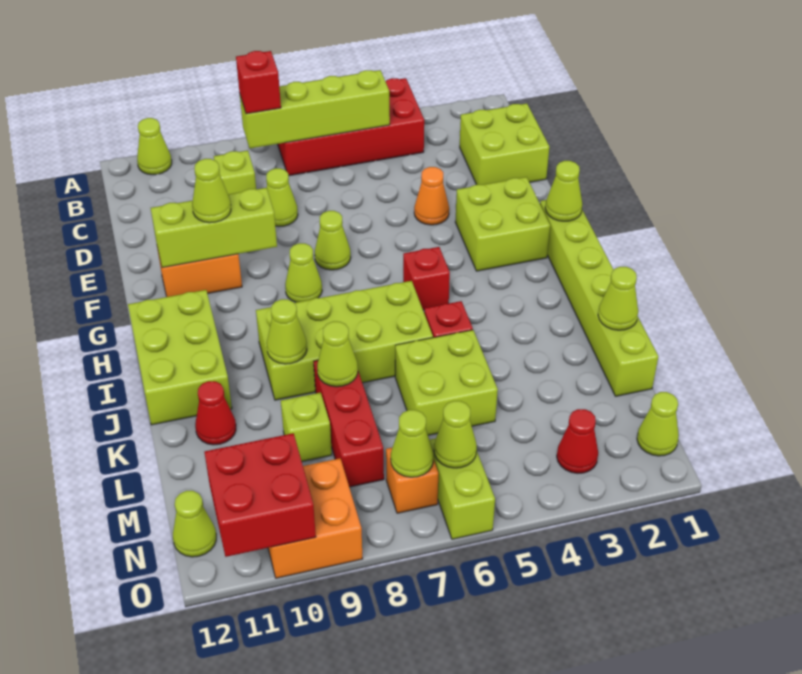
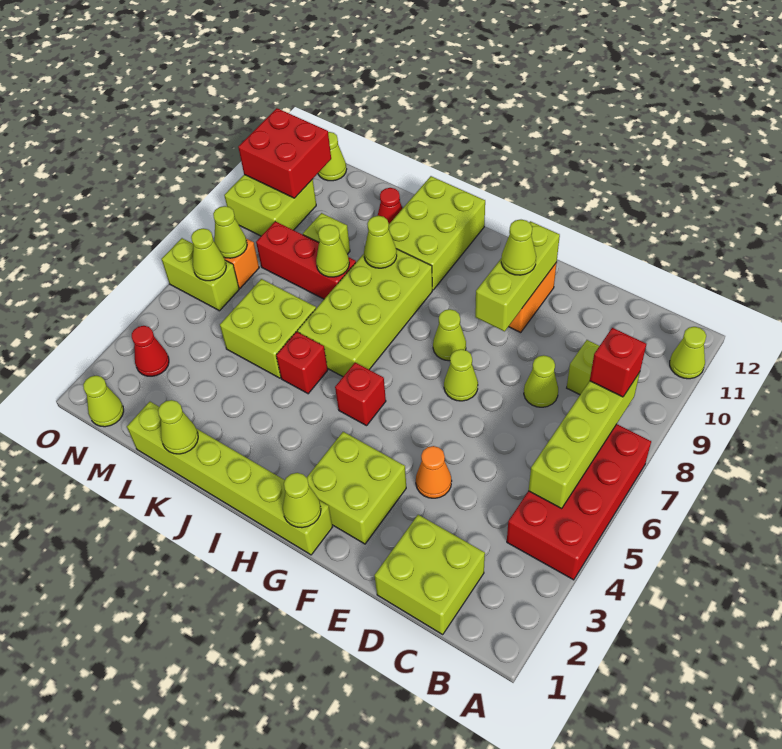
lime brick H11:J12 level 1 -> lime brick I10:J12 level 1
orange brick N9:O10 level 1 -> lime brick N9:O10 level 1

